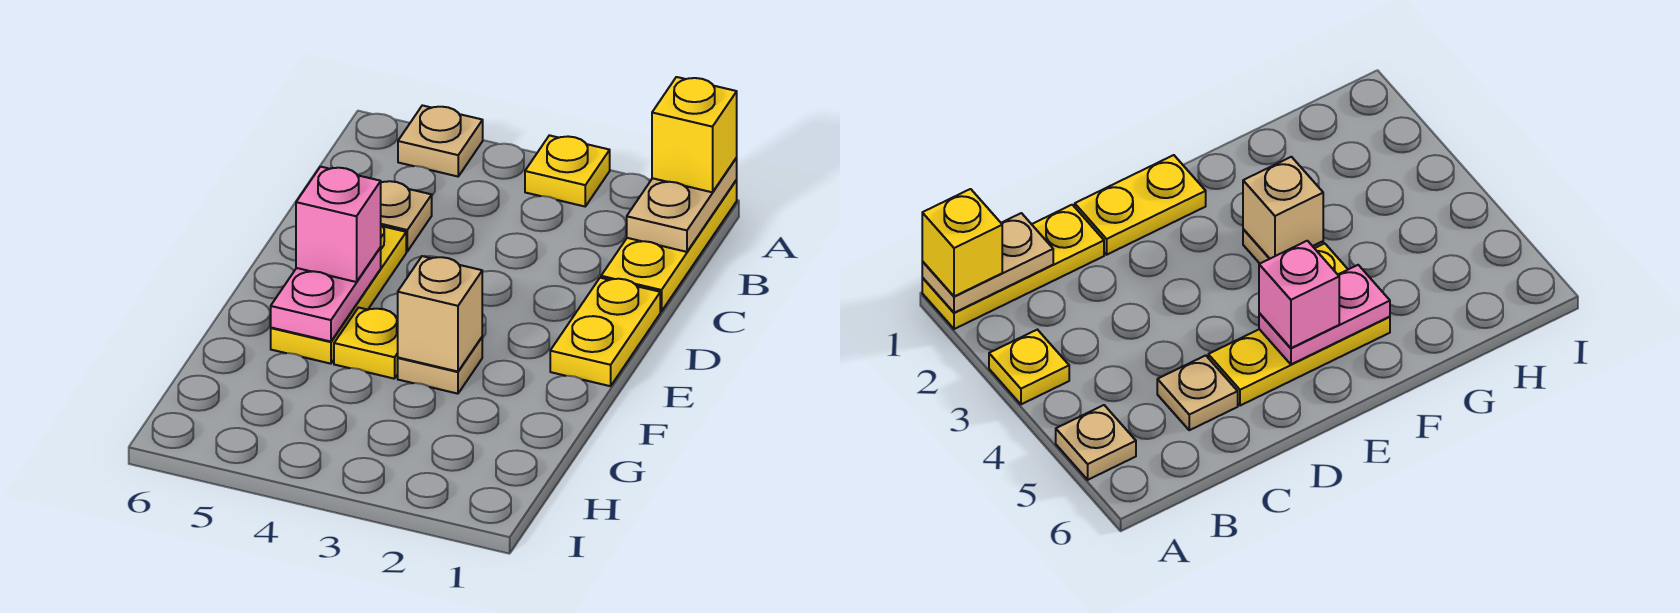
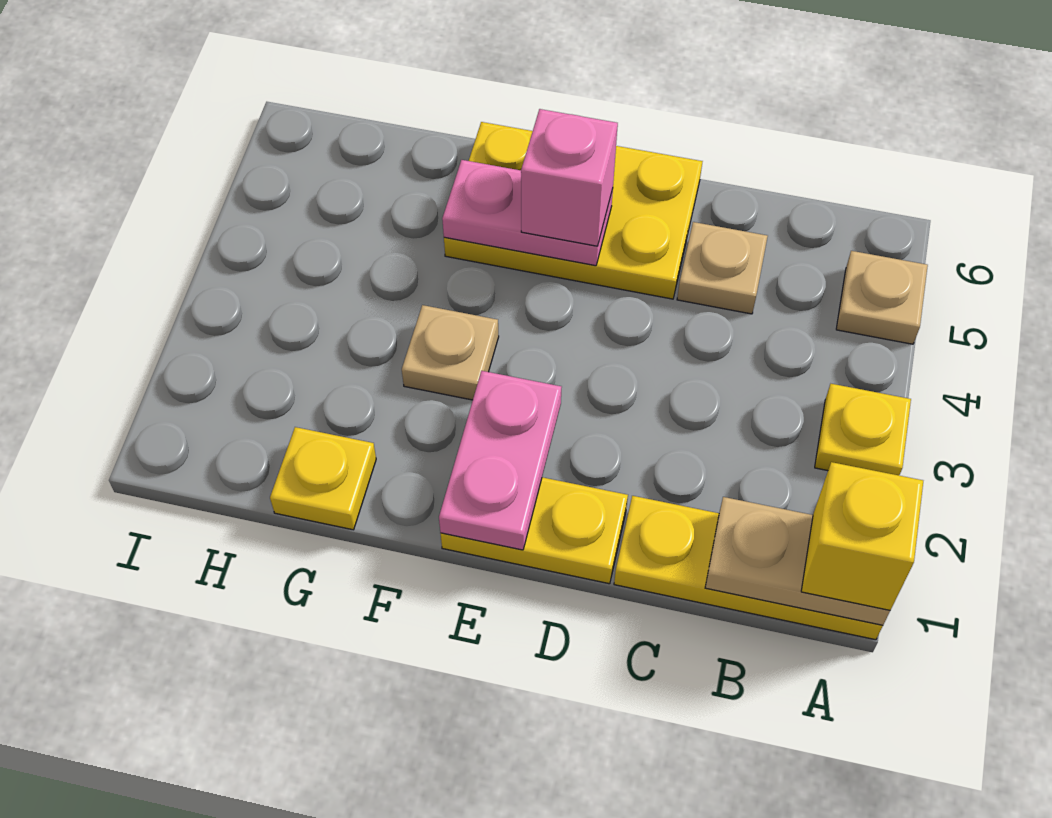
yellow plate D5:F5 level 1 -> yellow plate D5:F6 level 1
none -> pink plate E1:E2 level 2
tan brick F3 level 2 -> none
yellow plate F4 level 1 -> yellow plate G1 level 1

